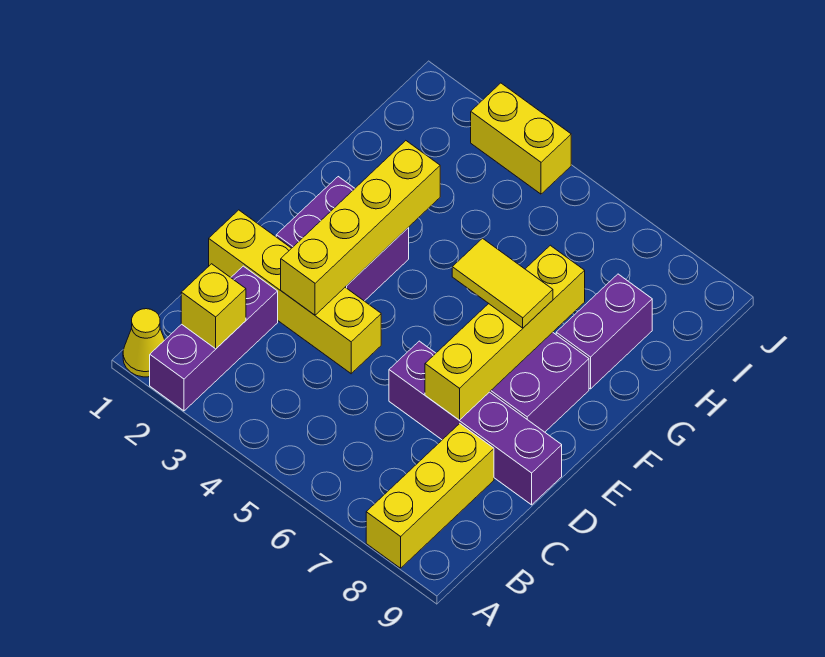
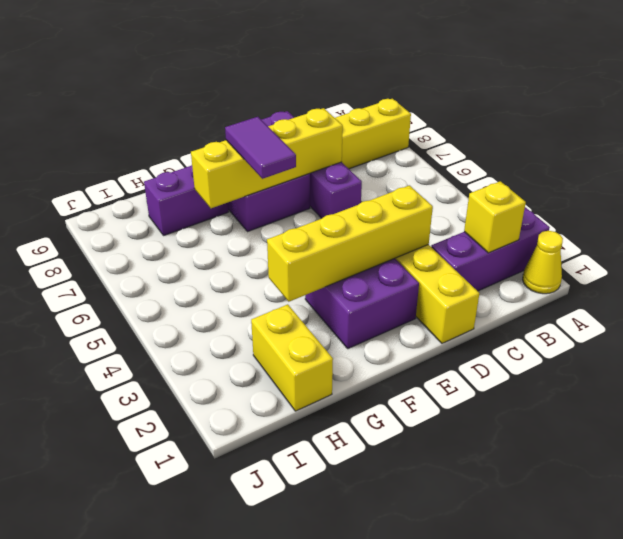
yellow tile F6:F7 level 3 -> purple tile F6:F7 level 3
yellow brick J3:J4 level 1 -> yellow brick H1:H2 level 1

